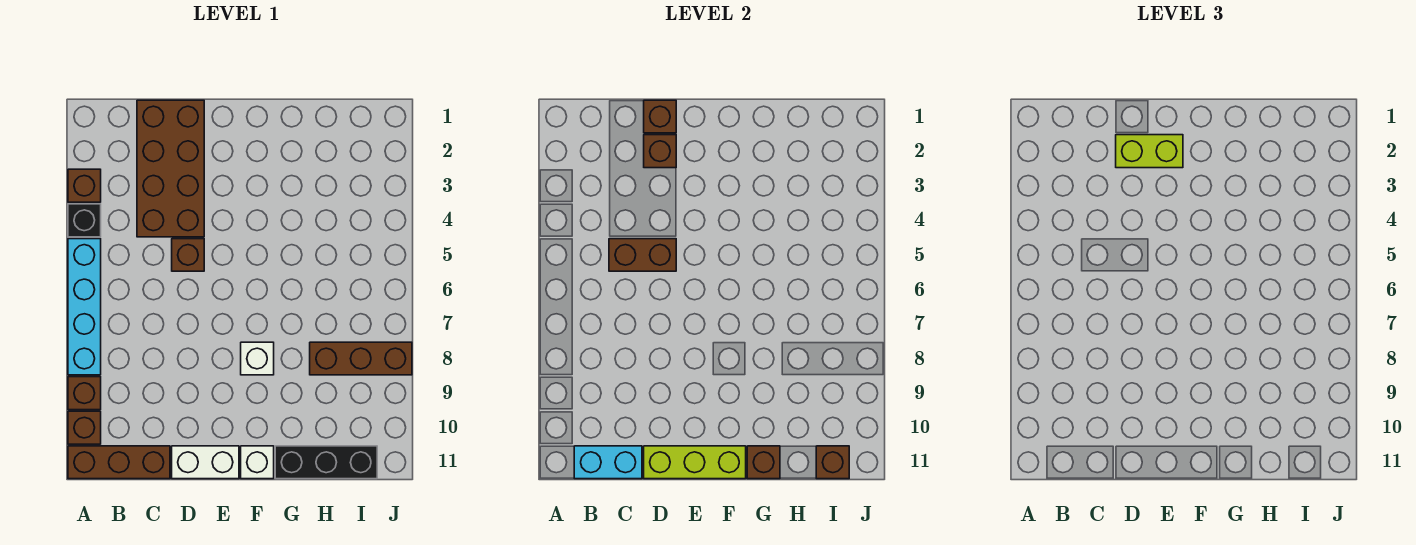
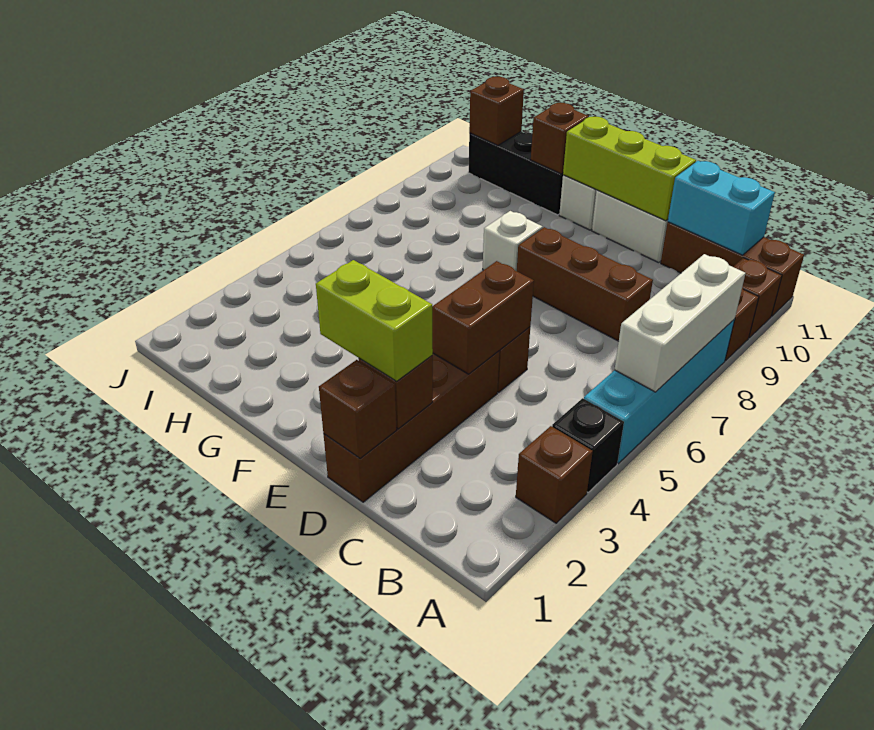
none -> white brick A6:A8 level 2
brown brick C1:D4 level 1 -> brown brick D1:D4 level 1
brown brick C5:D5 level 2 -> brown brick D4:D5 level 2
brown brick H8:J8 level 1 -> brown brick C8:E8 level 1

